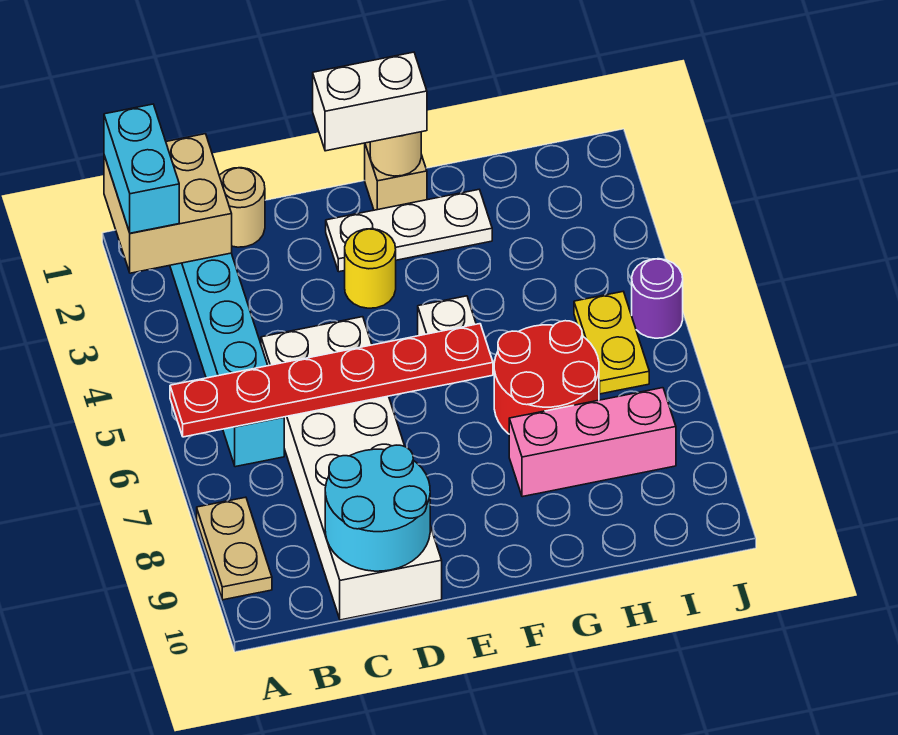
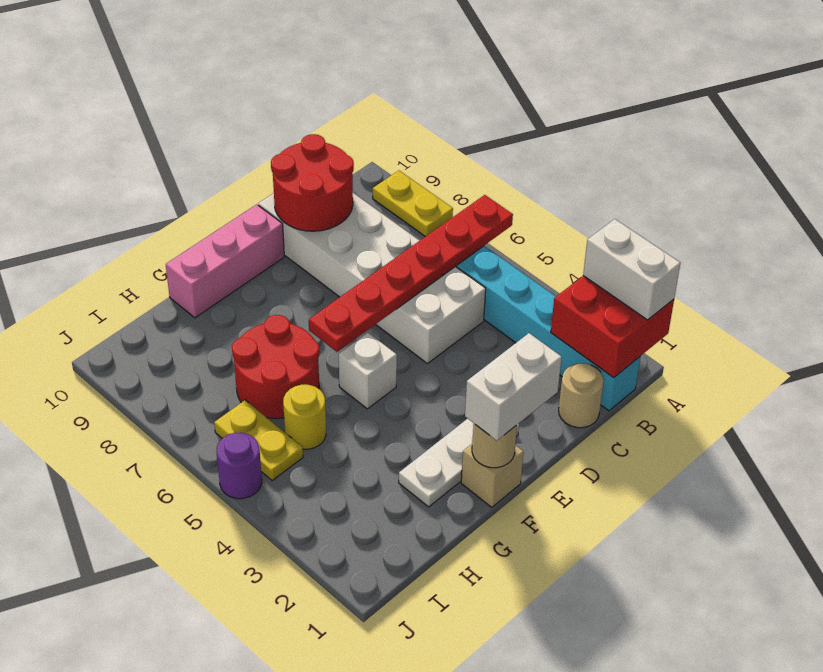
tan brick A1:B2 level 2 -> red brick A1:B2 level 2
cyan brick A1:A2 level 3 -> white brick A1:A2 level 3
tan plate A8:A9 level 1 -> yellow plate A8:A9 level 1
cyan round brick C9:D10 level 2 -> red round brick C9:D10 level 2
yellow round brick E3 level 1 -> yellow round brick H5 level 1
pink brick G8:I8 level 1 -> pink brick E10:G10 level 1

